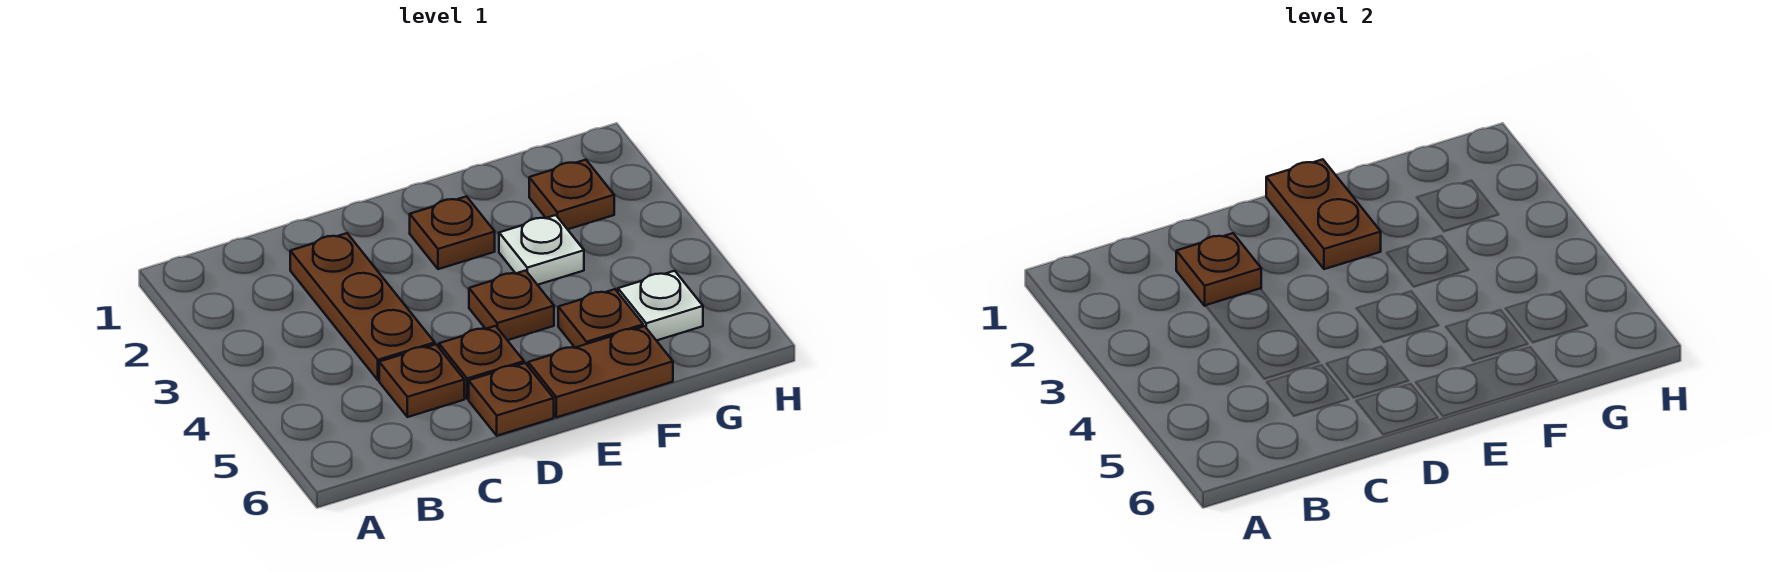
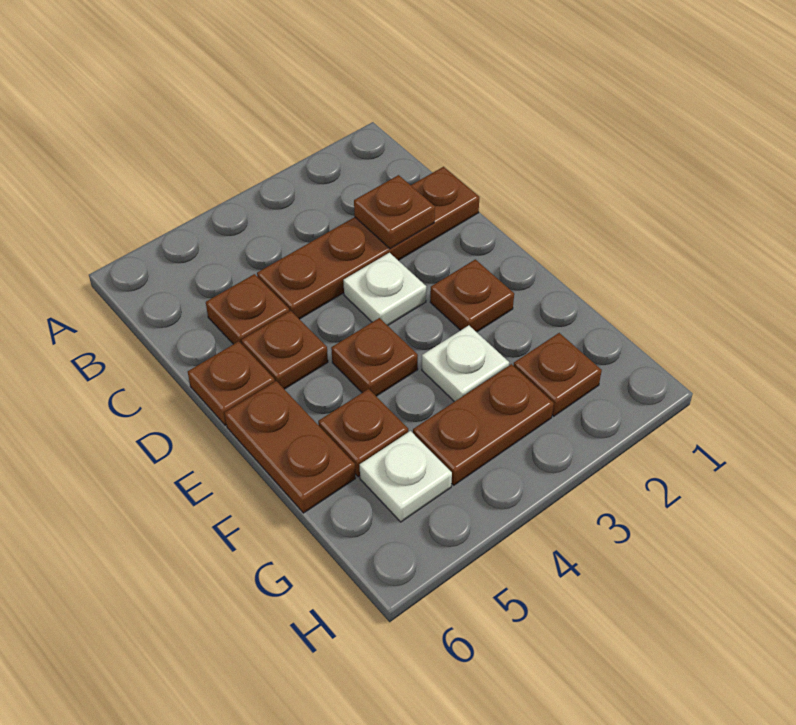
brown plate C2:C4 level 1 -> brown plate C1:C4 level 1
none -> white plate D3 level 1
brown plate E1:E2 level 2 -> brown plate G3:G4 level 1

